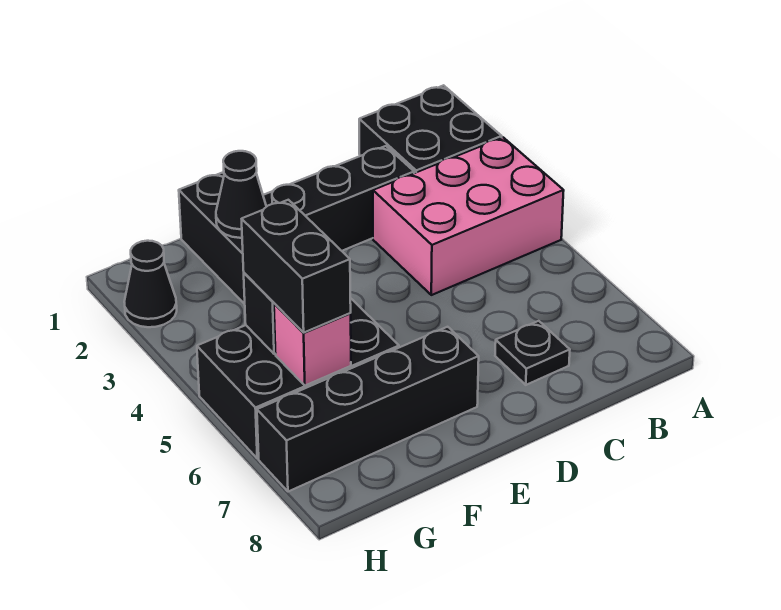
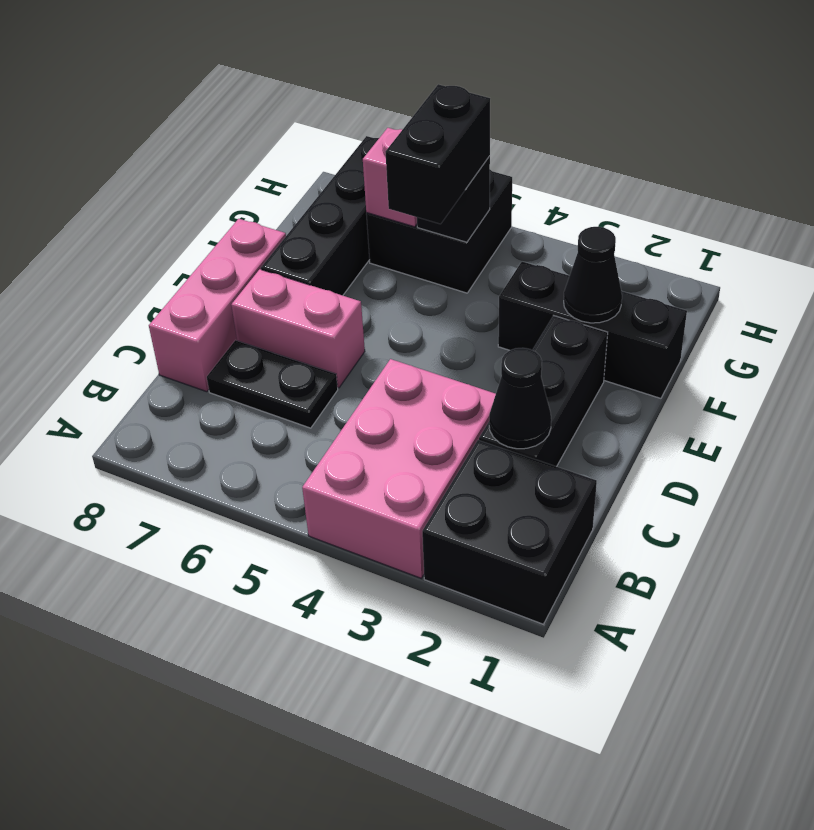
black plate C7 level 1 -> black plate C6:C7 level 1
none -> pink brick C8:E8 level 1
none -> pink brick D6:D7 level 1
black brick F5:H6 level 1 -> black brick G5:H6 level 1
black brick G5:G6 level 3 -> black brick F5:G5 level 3
black cone H2 level 1 -> black cone C2 level 2

